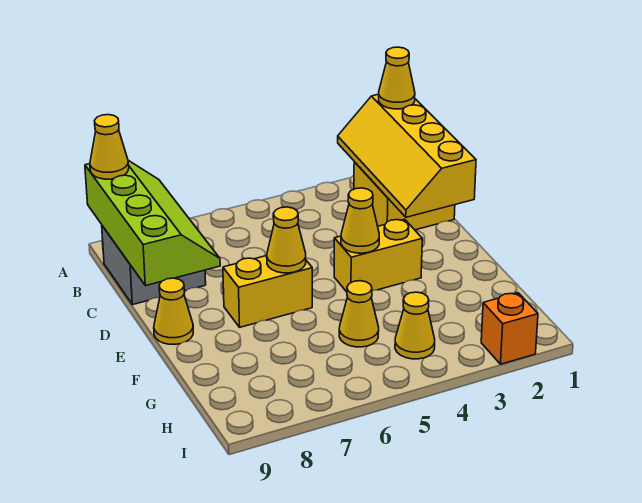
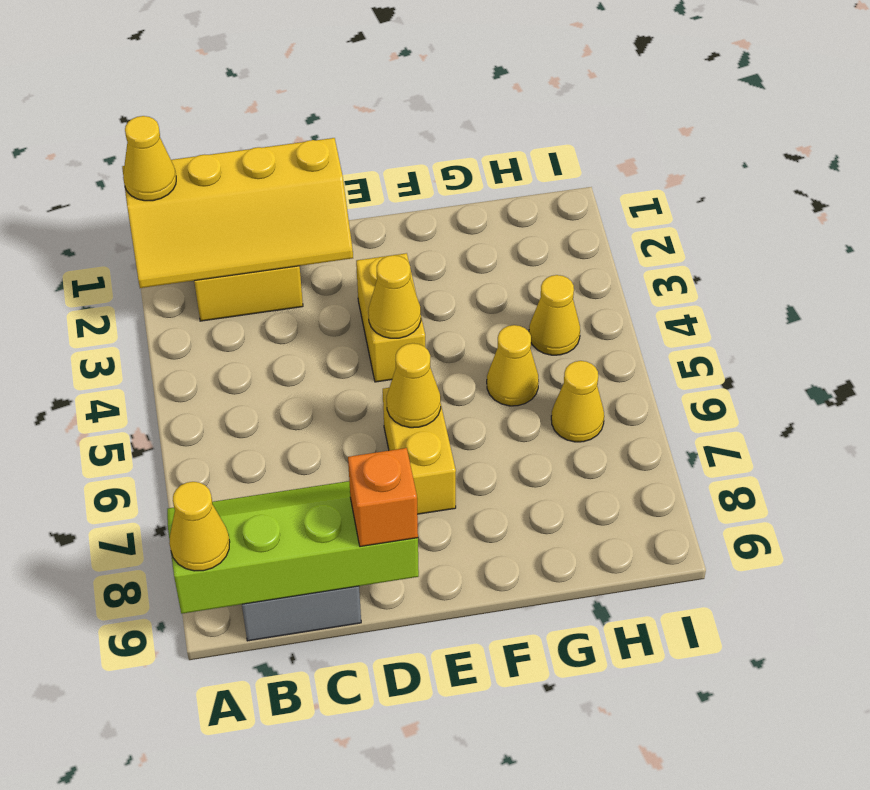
yellow cone E9 level 1 -> yellow cone H6 level 1
orange brick I2 level 1 -> orange brick D9 level 3

